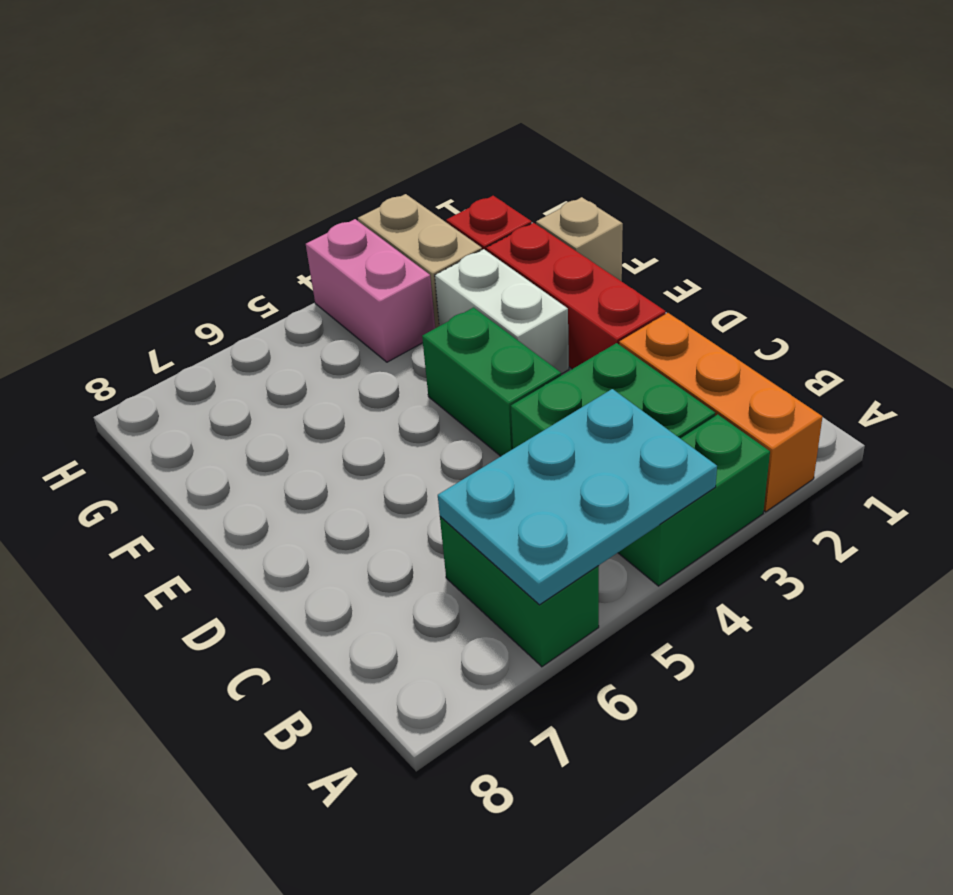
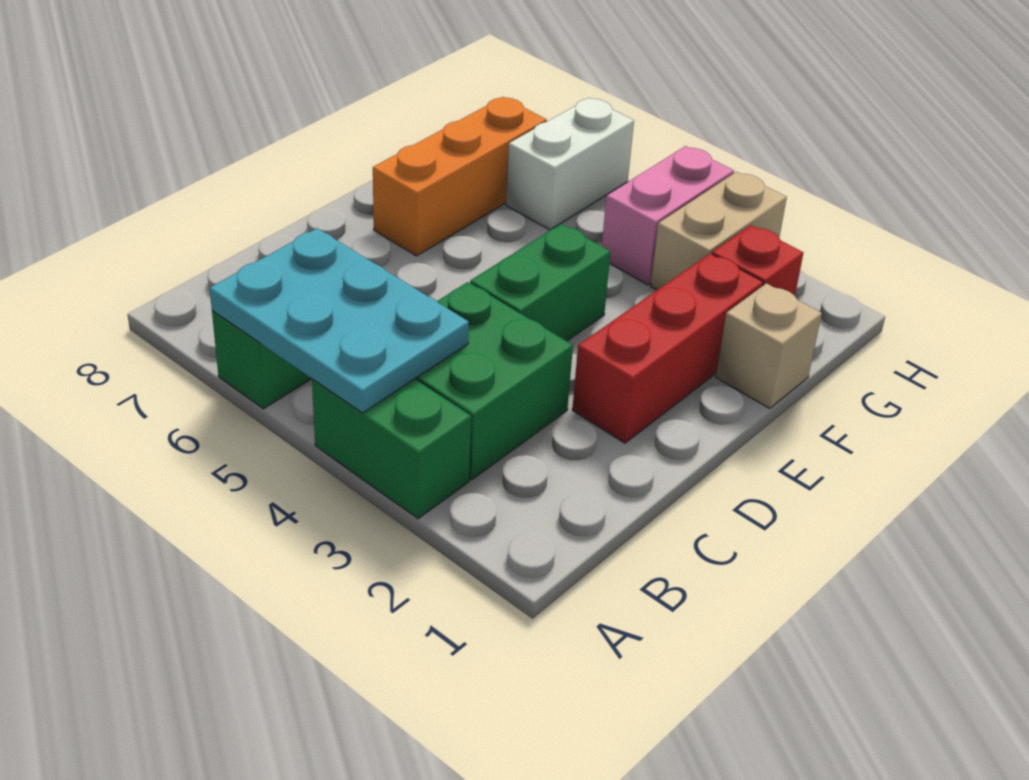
orange brick A2:C2 level 1 -> orange brick E7:G7 level 1
white brick E3:F3 level 1 -> white brick G6:H6 level 1

